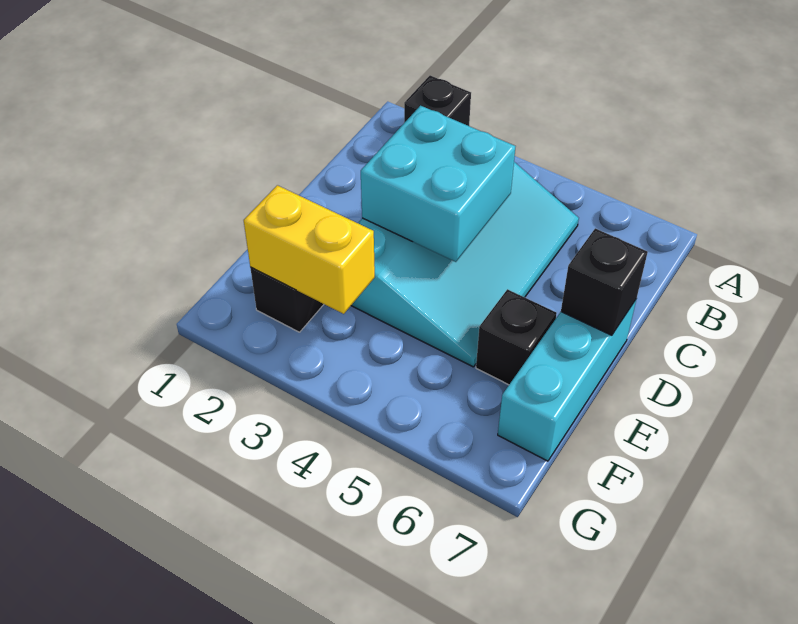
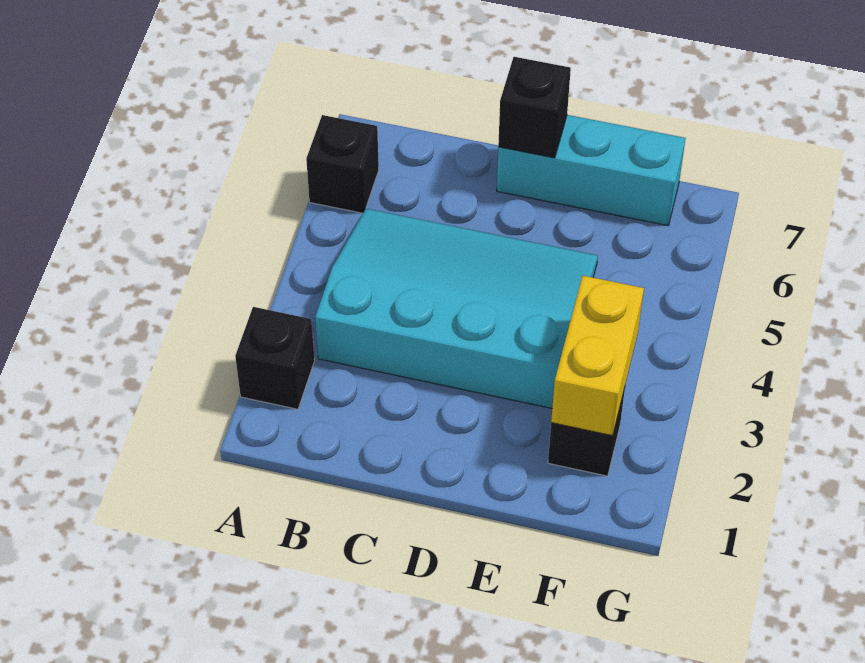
cyan brick C3:D4 level 2 -> none
black brick E6 level 1 -> black brick A6 level 1

